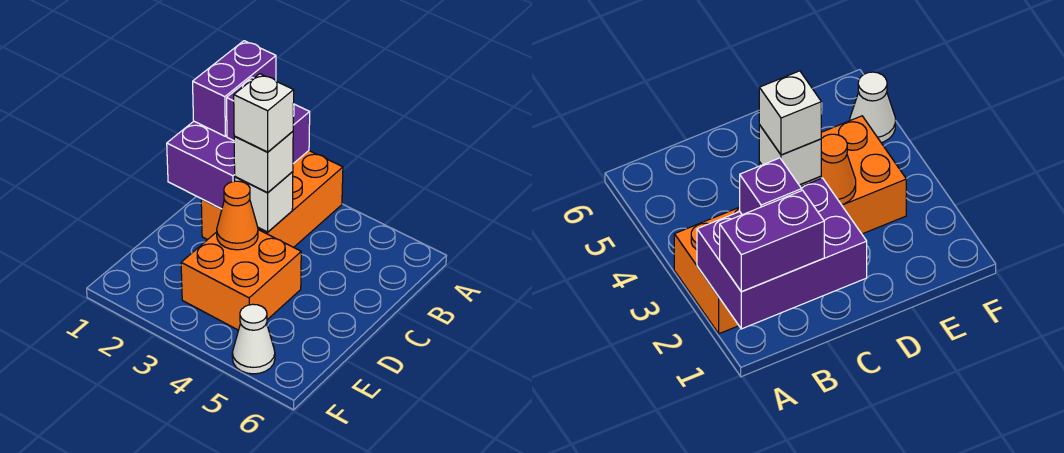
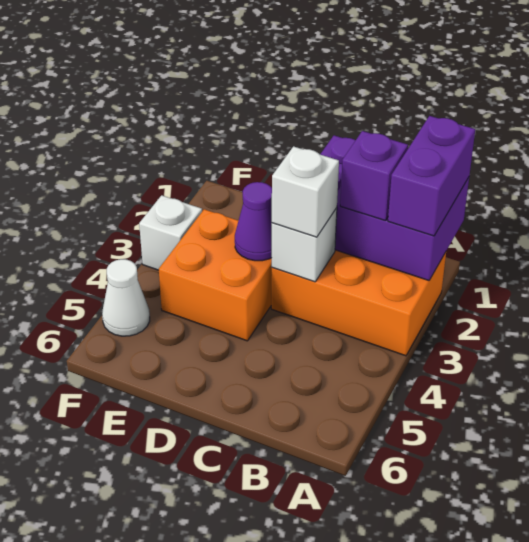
purple brick A1:B1 level 3 -> purple brick A1:A2 level 3
white brick C3 level 4 -> white brick F3 level 1
orange cone D3 level 2 -> purple cone D3 level 2

